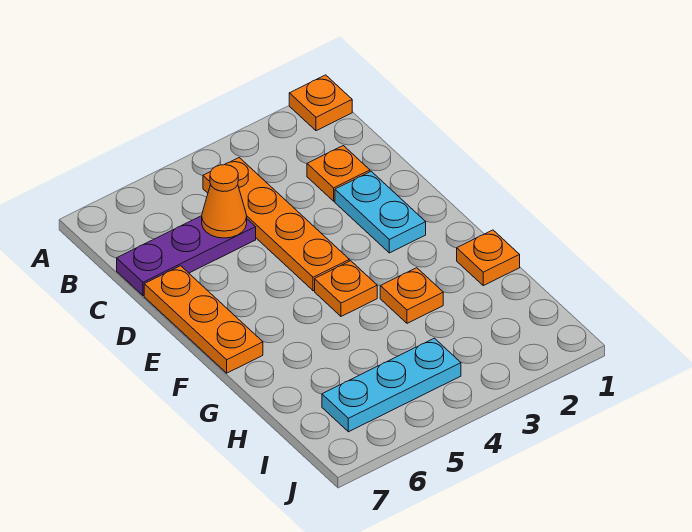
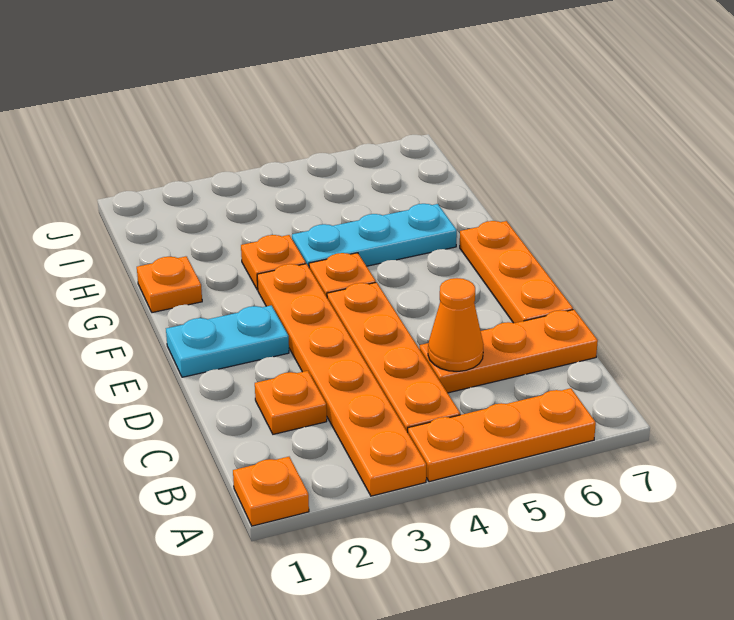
none -> orange plate A3:F3 level 1
none -> orange plate A4:A6 level 1
purple plate C5:C7 level 1 -> orange plate C5:C7 level 1
cyan plate D2:E2 level 1 -> cyan plate E1:E2 level 1
cyan plate I4:I6 level 1 -> cyan plate G4:G6 level 1

